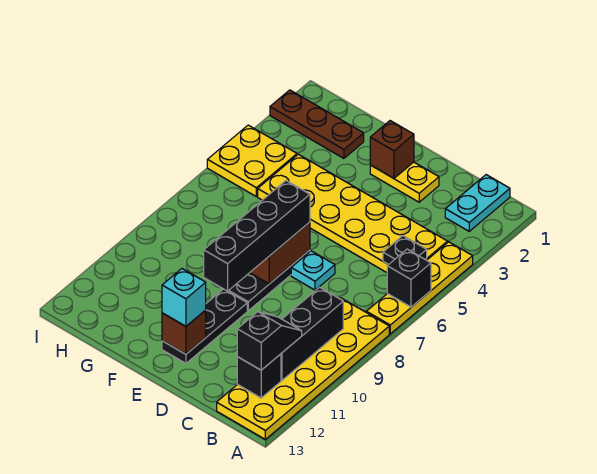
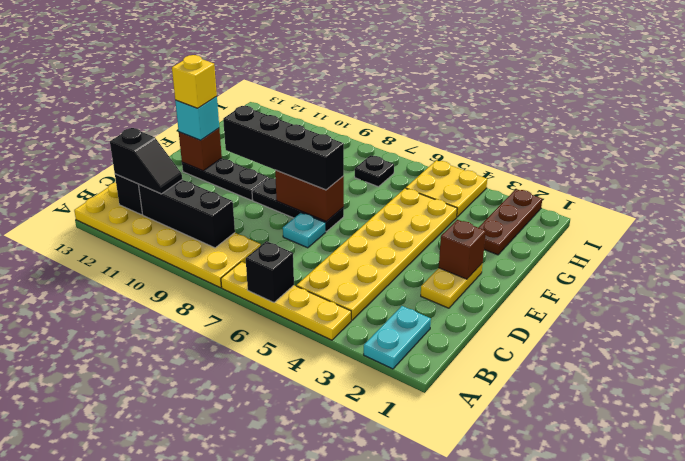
cyan plate B1:B2 level 1 -> cyan plate A2:B2 level 1
black plate B5 level 2 -> black plate H7 level 1
none -> yellow brick E12 level 4

